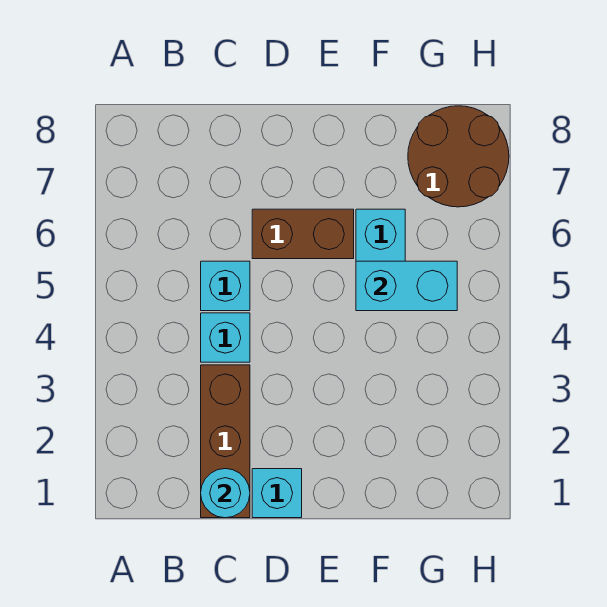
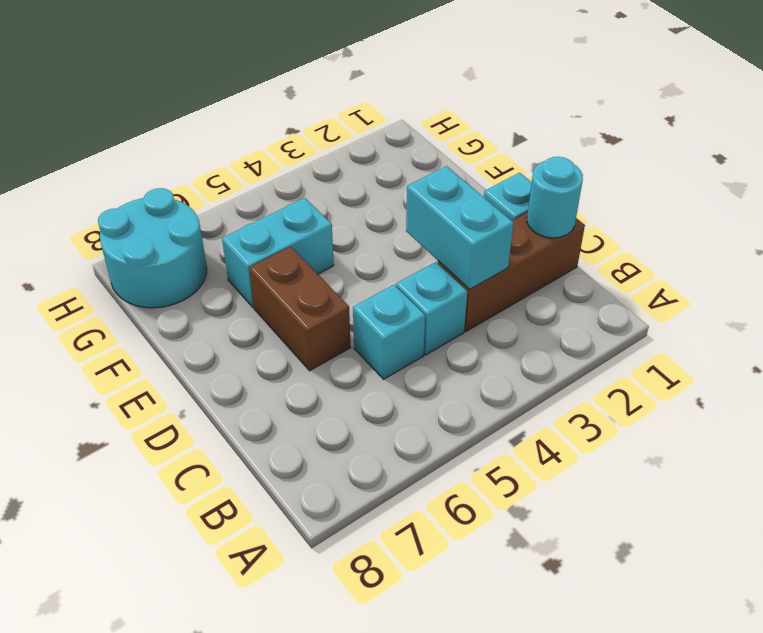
cyan brick F5:G5 level 2 -> cyan brick C3:D3 level 2
brown round brick G7:H8 level 1 -> cyan round brick G7:H8 level 1

